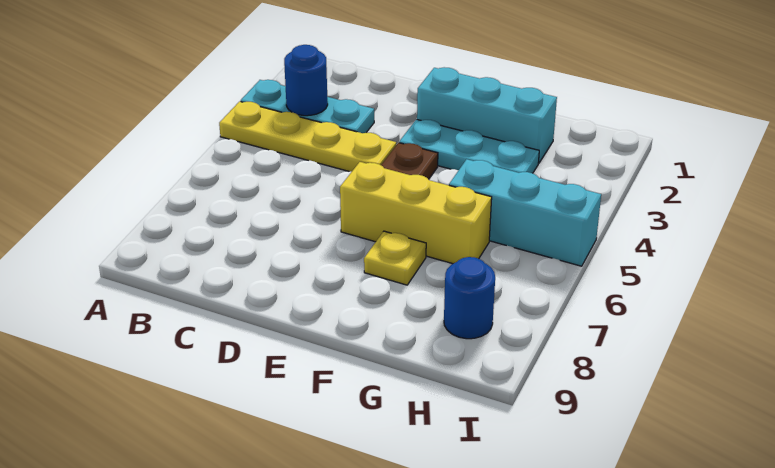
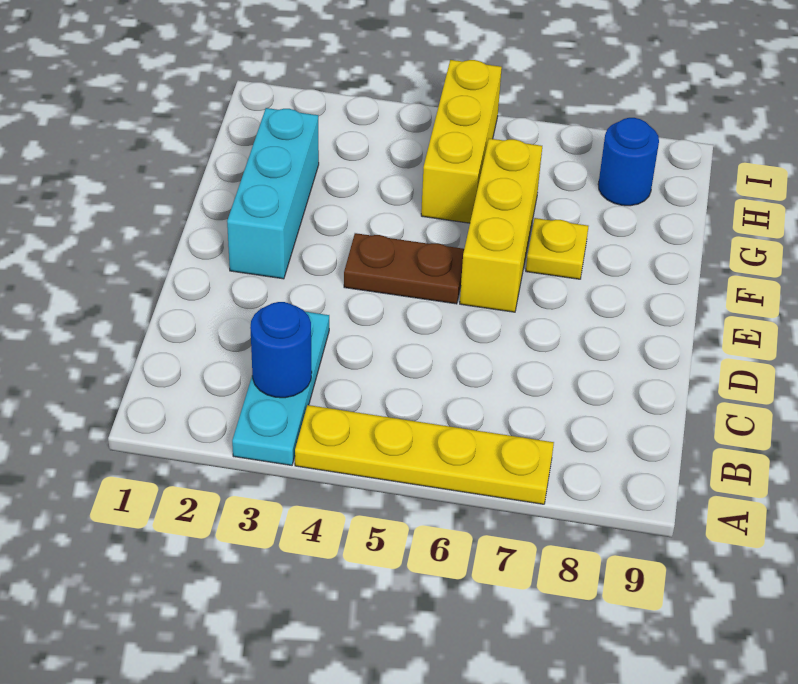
yellow plate A4:D4 level 1 -> yellow plate A4:A7 level 1
cyan plate E3:G3 level 1 -> none
cyan brick G5:I5 level 1 -> yellow brick G5:I5 level 1

